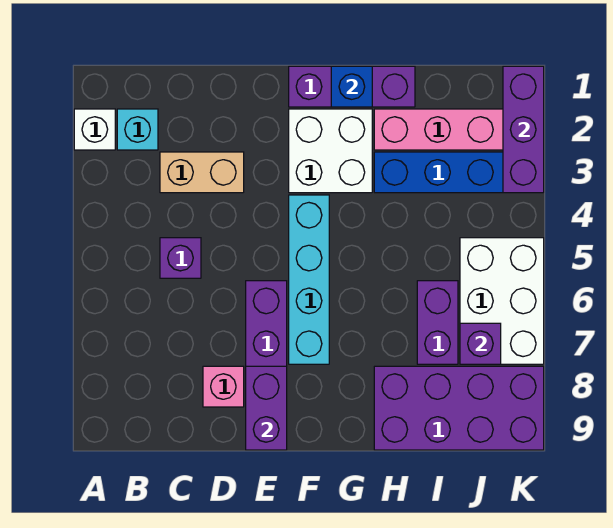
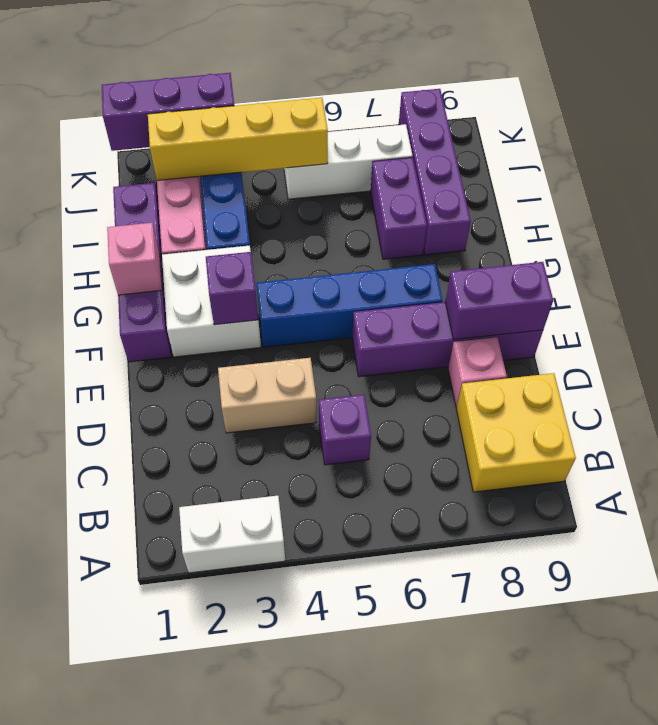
white brick A2 level 1 -> white brick A2:A3 level 1
cyan brick B2 level 1 -> none
none -> yellow brick B8:C9 level 1
tan brick C3:D3 level 1 -> tan brick D3:D4 level 1
purple brick F1:H1 level 1 -> purple brick F1:I1 level 1
cyan brick F4:F7 level 1 -> blue brick F4:F7 level 1
blue brick G1 level 2 -> pink brick G1 level 2
purple brick H8:K9 level 1 -> purple brick H8:K8 level 1
purple brick I6:I7 level 1 -> purple brick H7:I7 level 1
none -> yellow brick J2:J5 level 2
white brick J5:K7 level 1 -> white brick J5:J7 level 1
purple brick J7 level 2 -> purple brick F3 level 2

